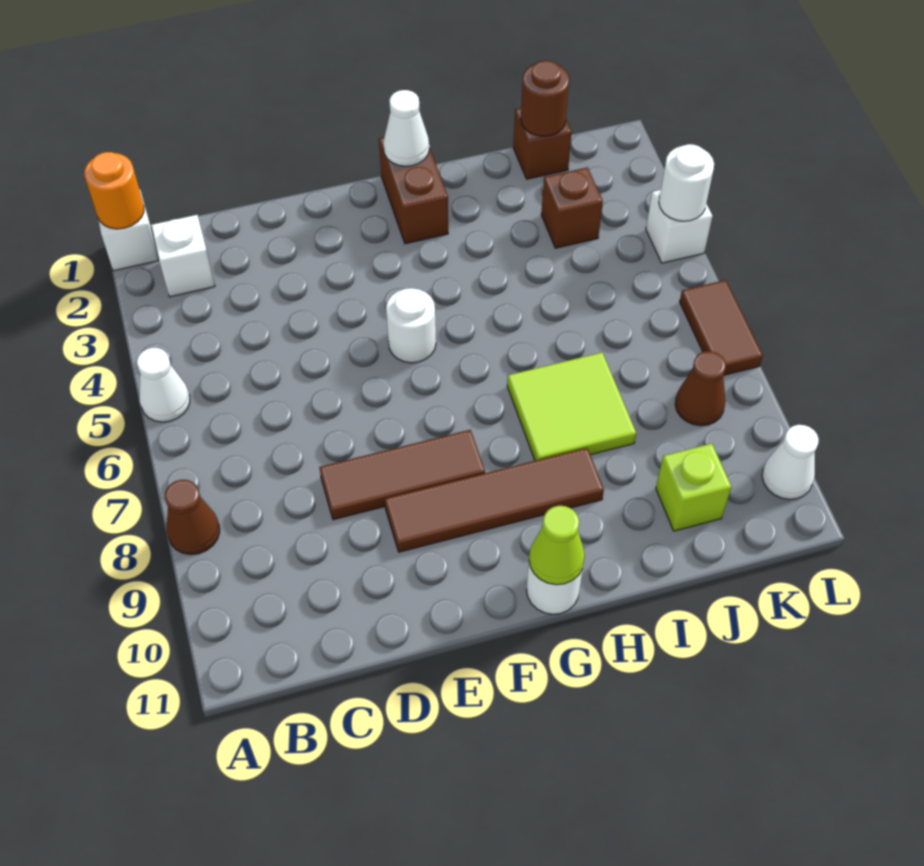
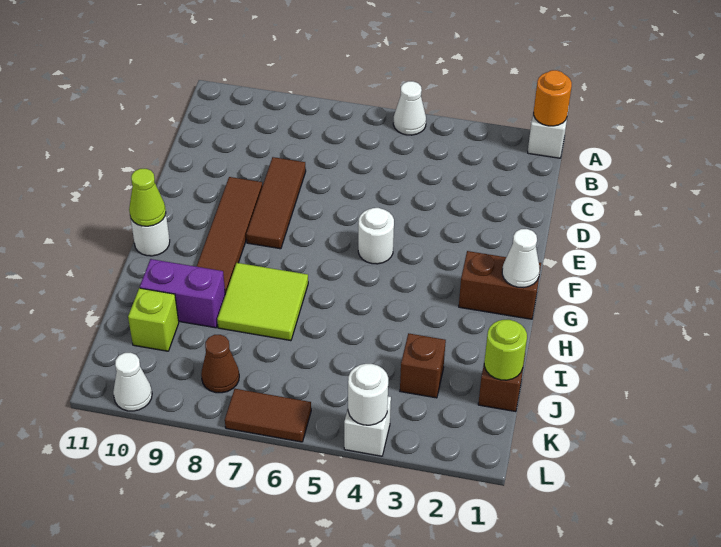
brown cone A8 level 1 -> none
white brick B2 level 1 -> none
none -> purple brick I9:I10 level 1
brown round brick J1 level 2 -> lime round brick J1 level 2

